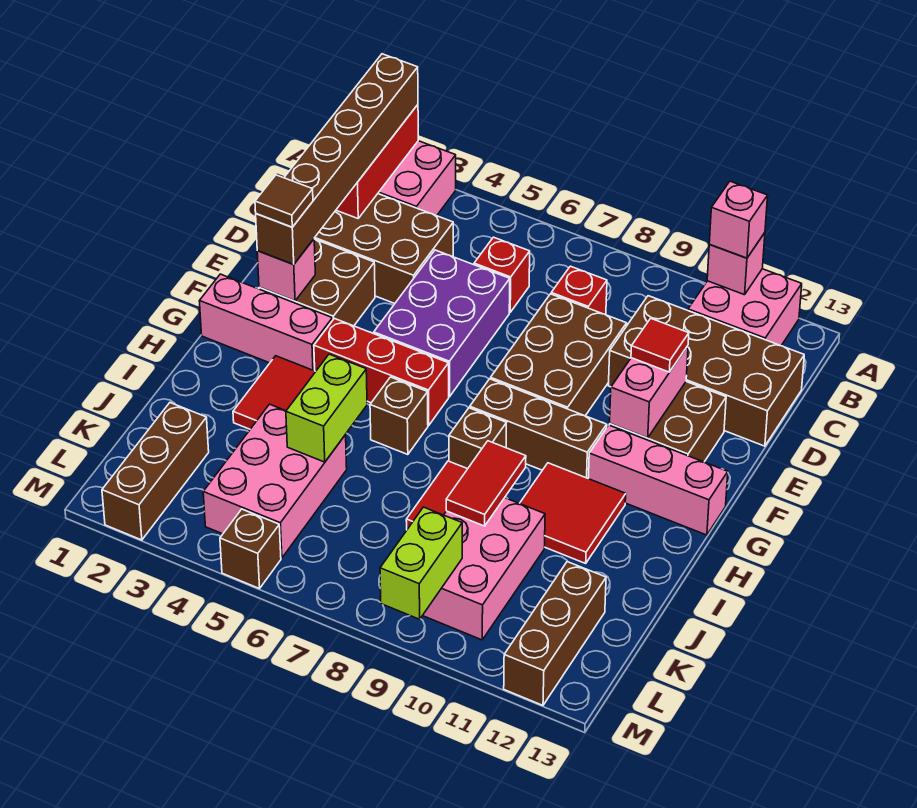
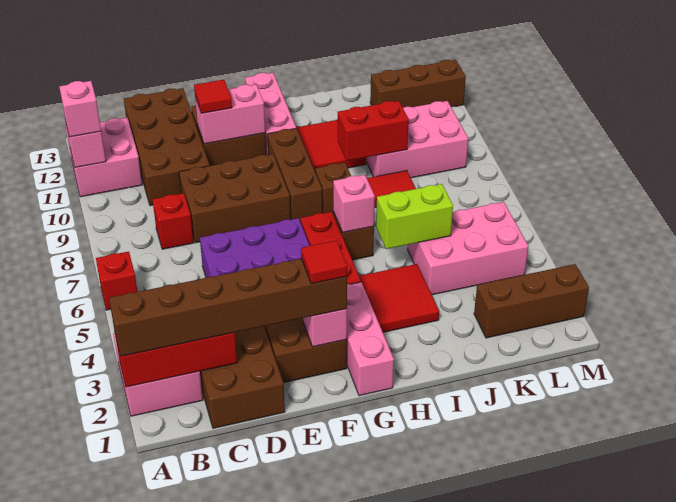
red brick C6 level 1 -> red brick A6 level 1
brown tile F2 level 4 -> red tile F2 level 4
none -> pink brick H6 level 2
red tile I9:J9 level 2 -> red brick I9:J9 level 2
lime brick L9:M9 level 2 -> none
brown brick M5 level 1 -> none

